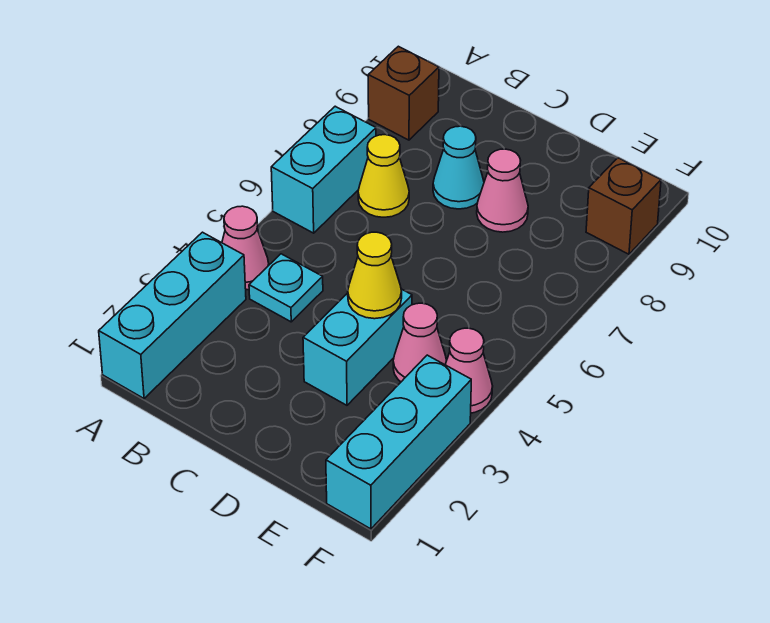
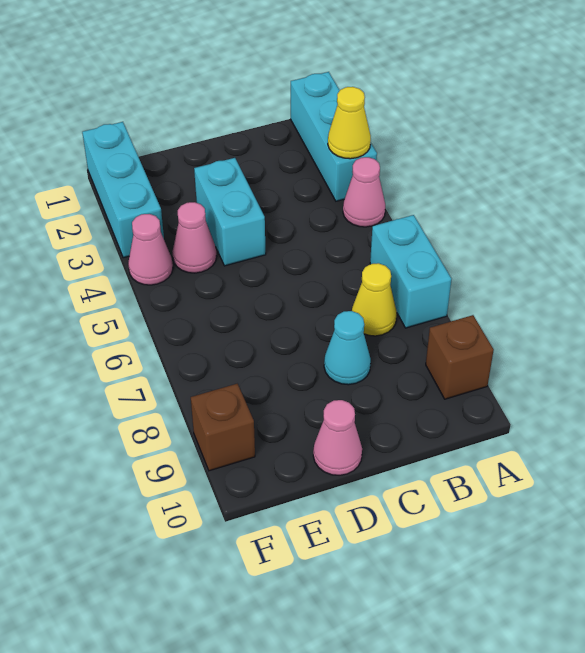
cyan plate B4 level 1 -> none
yellow cone D4 level 2 -> yellow cone A3 level 2
pink cone D8 level 1 -> pink cone D10 level 1

